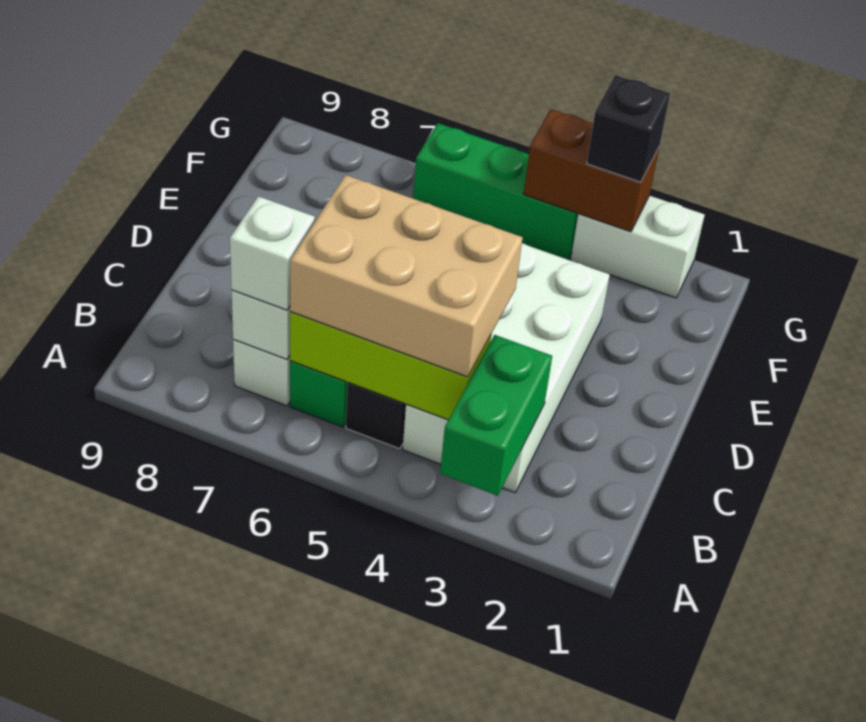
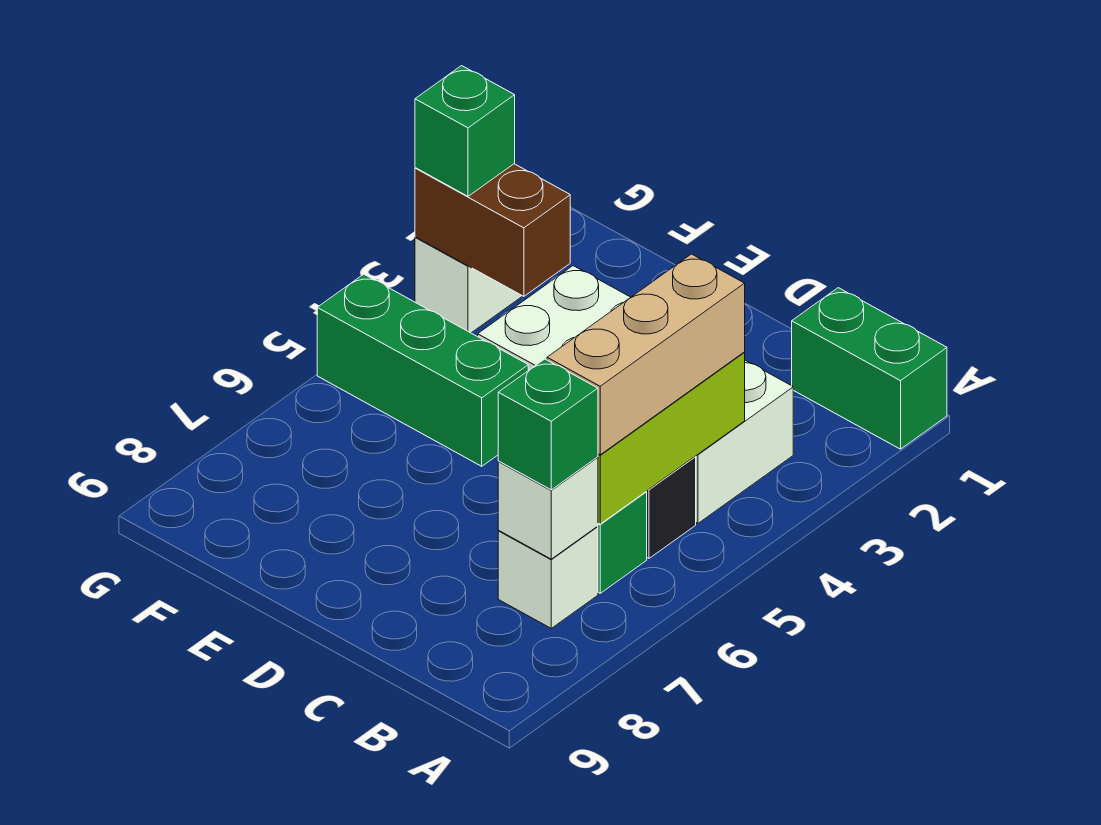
green brick A3:B3 level 2 -> green brick A1:B1 level 1
tan brick B4:C6 level 3 -> tan brick B4:B6 level 3
white brick B7 level 3 -> green brick B7 level 3
brown brick G3:G4 level 2 -> brown brick F3:G3 level 2
black brick G3 level 3 -> green brick G3 level 3
green brick G4:G6 level 1 -> green brick E5:G5 level 1

